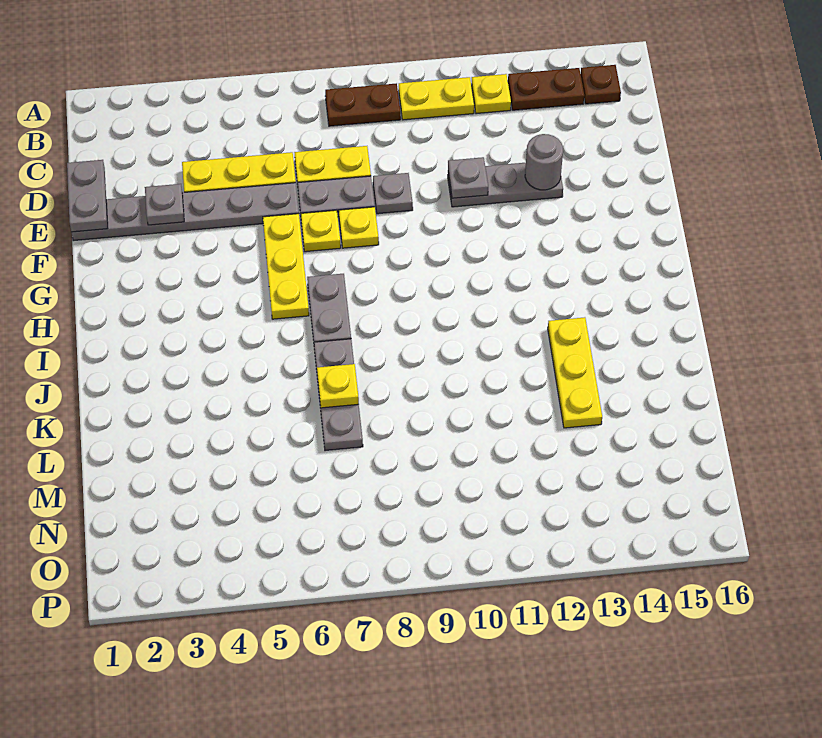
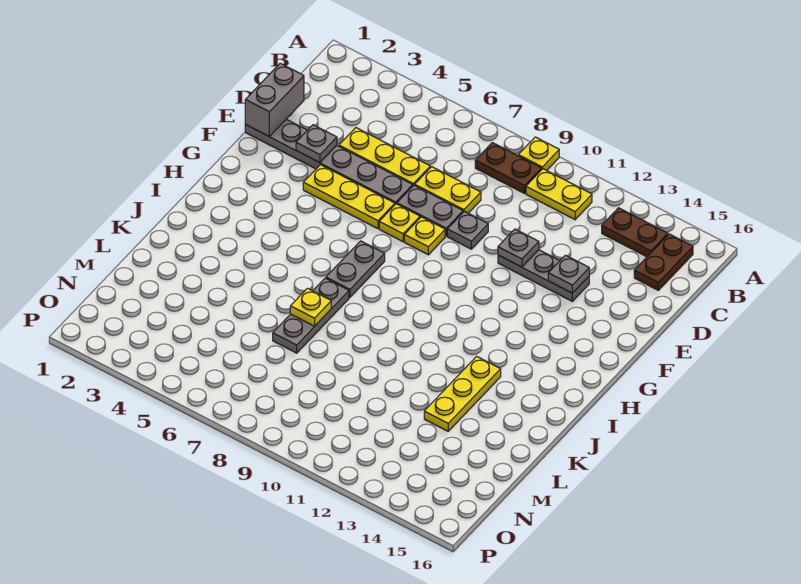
yellow plate B12 level 1 -> yellow plate A9 level 1
brown plate B15 level 1 -> brown plate B15:C15 level 1
grey plate D1:E1 level 2 -> grey brick D1:E1 level 2
grey round brick E13 level 2 -> grey plate E13 level 2
yellow plate F6:H6 level 1 -> yellow plate F4:F6 level 1

